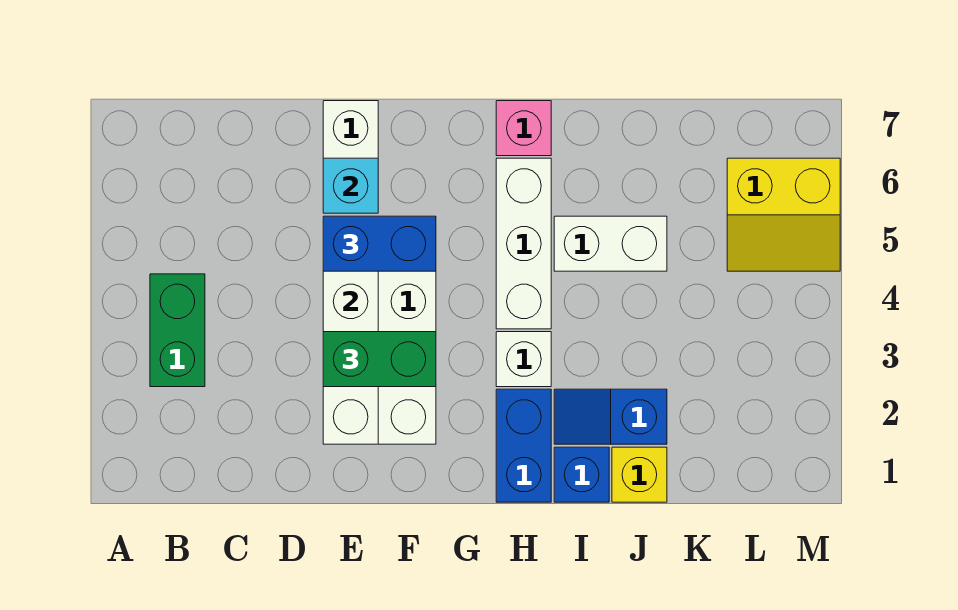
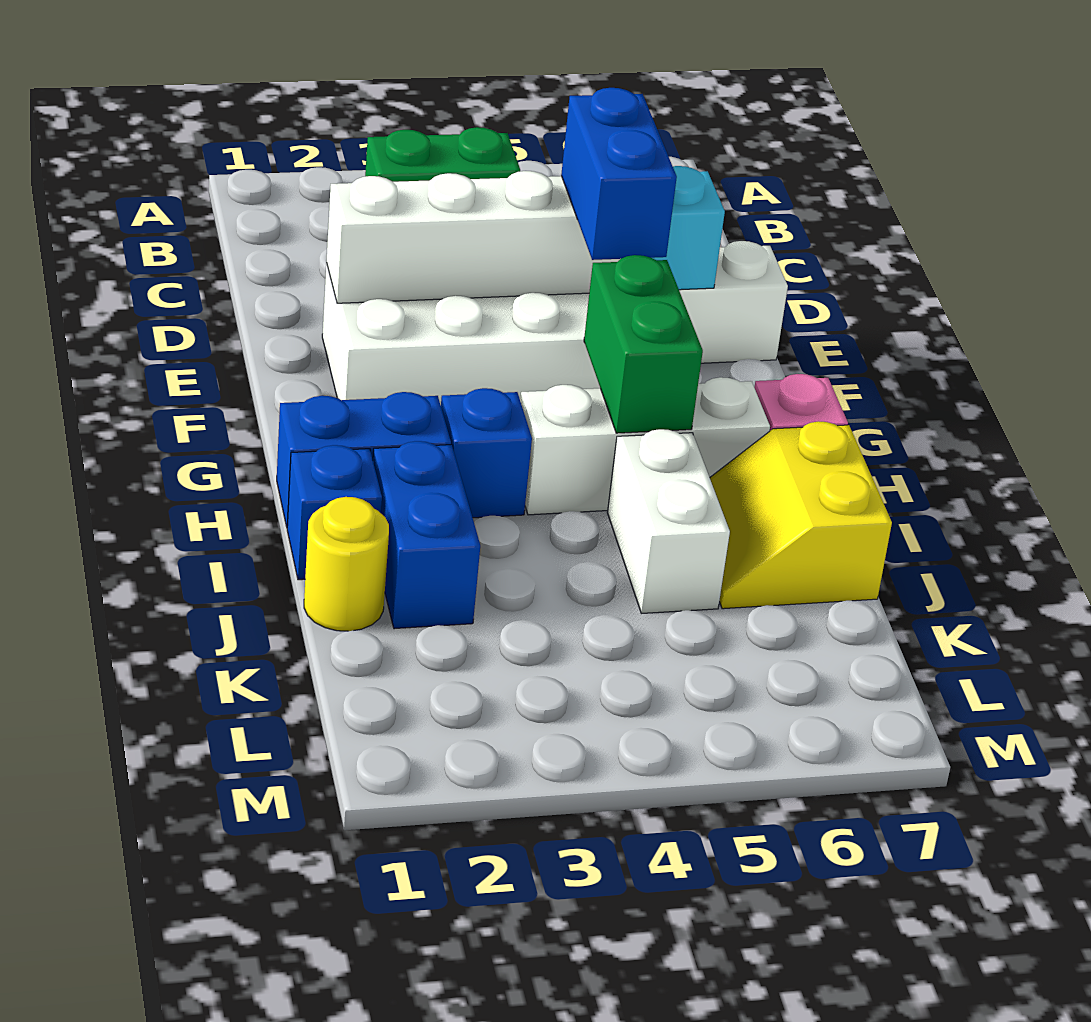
green brick E3:F3 level 3 -> green brick G5:H5 level 2
white brick H3 level 1 -> blue brick H3 level 1
blue slope I2:J2 level 1 top J -> blue brick I2:J2 level 1
yellow brick J1 level 1 -> yellow round brick J1 level 1
yellow slope L5:M6 level 1 top 6 -> yellow slope I6:J7 level 1 top 7

